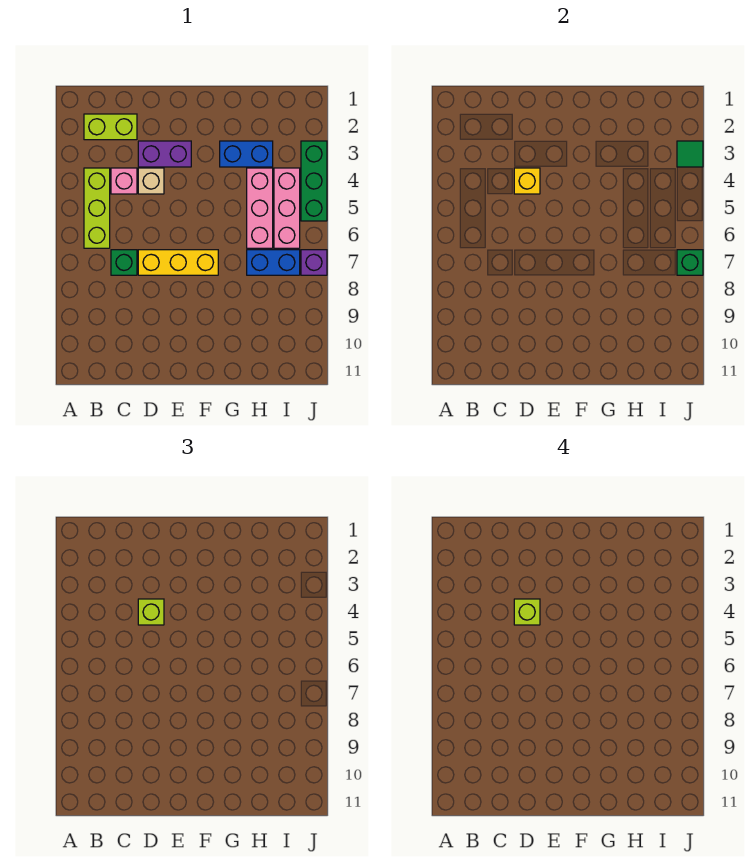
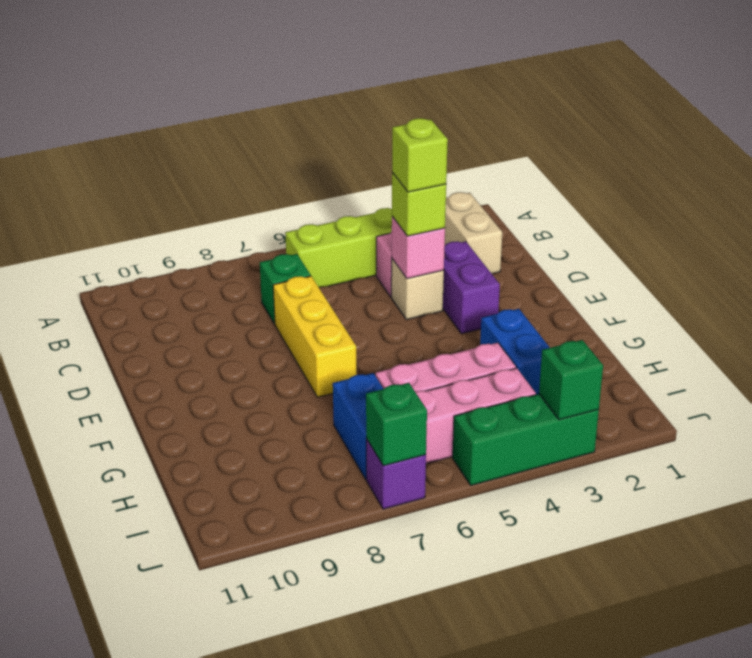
lime brick B2:C2 level 1 -> tan brick B2:C2 level 1
yellow brick D4 level 2 -> pink brick D4 level 2
green tile J3 level 2 -> green brick J3 level 2

